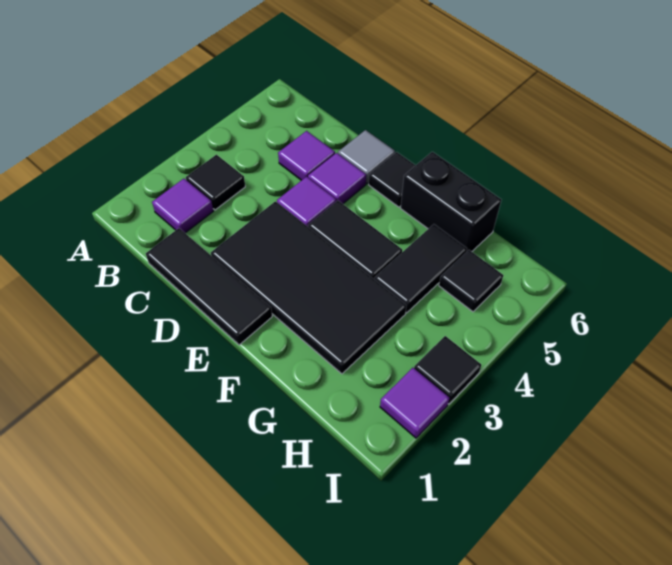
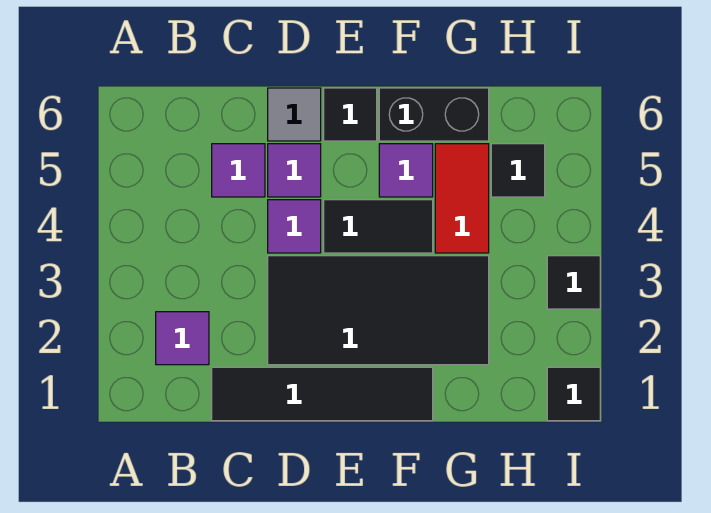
black tile B3 level 1 -> black tile I1 level 1
black tile C1:E1 level 1 -> black tile C1:F1 level 1
black tile G4:G5 level 1 -> red tile G4:G5 level 1
purple tile I2 level 1 -> purple tile F5 level 1

